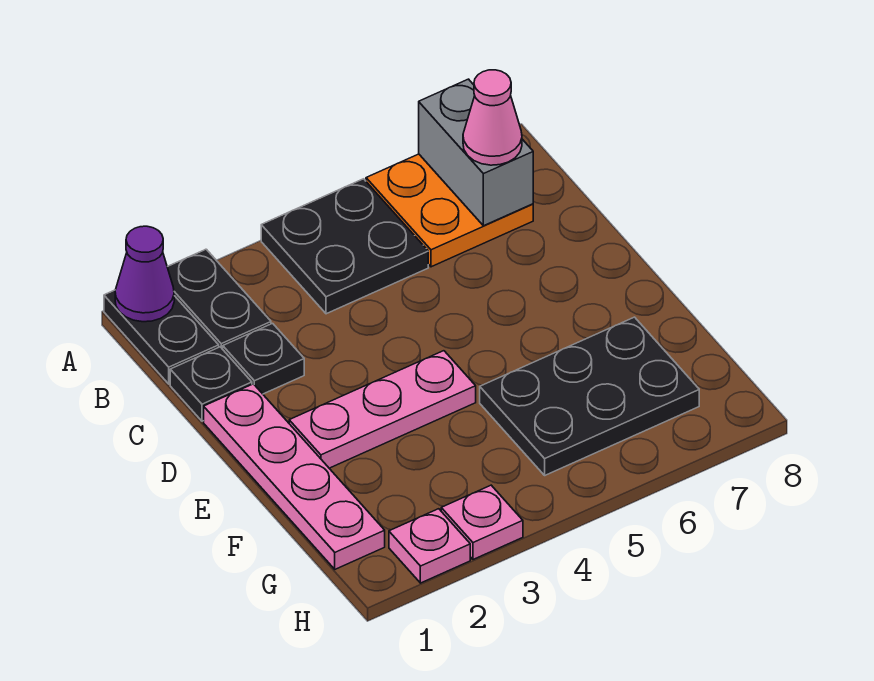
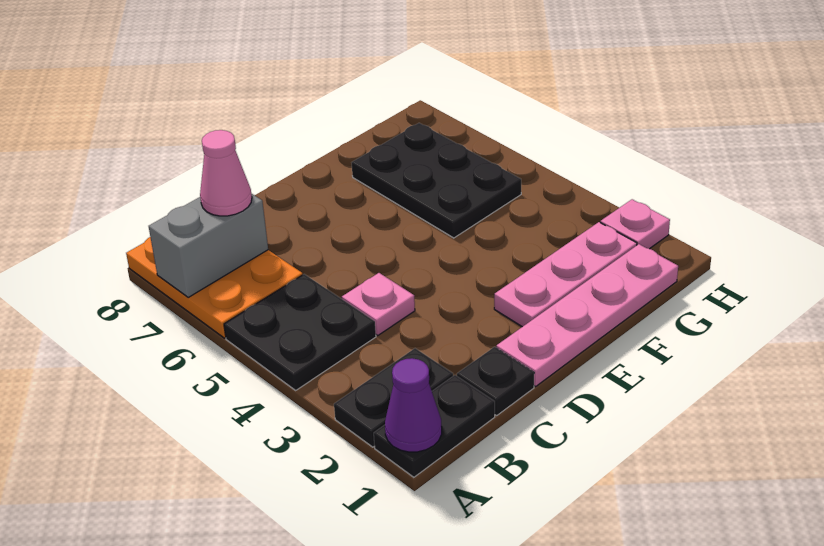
orange plate A6:B7 level 1 -> orange plate A6:B8 level 1
black plate C2 level 1 -> none
pink plate E2:E4 level 1 -> pink plate E2:G2 level 1
pink plate H3 level 1 -> pink plate C4 level 1

